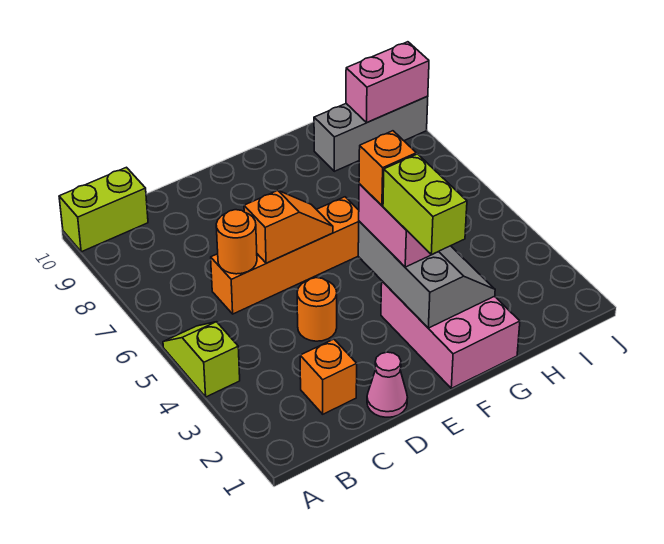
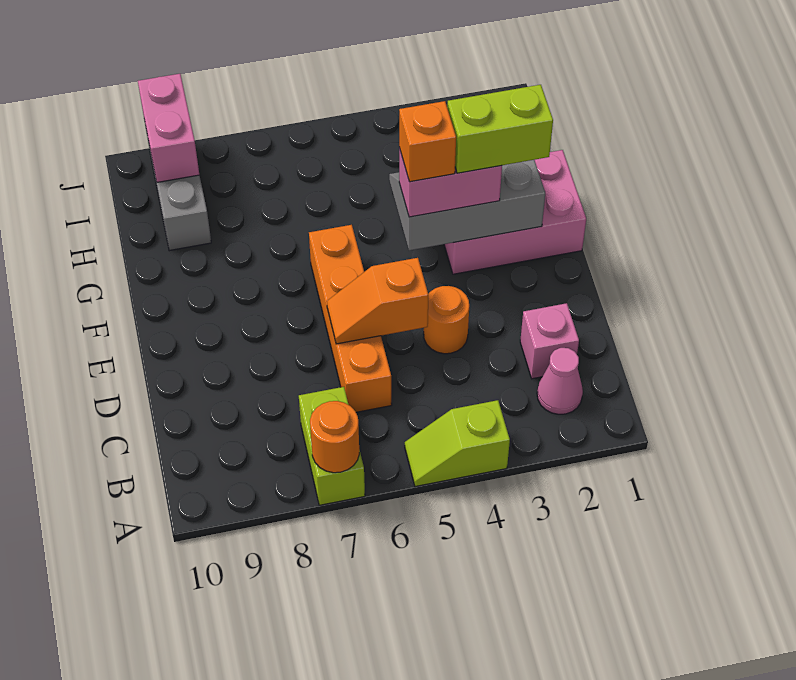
lime brick A10:B10 level 1 -> lime brick A7:B7 level 1
orange brick C2 level 1 -> pink brick C2 level 1
orange round brick C6 level 2 -> orange round brick A7 level 2
pink cone D1 level 1 -> pink cone B2 level 1
orange slope D6:E6 level 2 top D -> orange slope D5:D6 level 2 top 5

